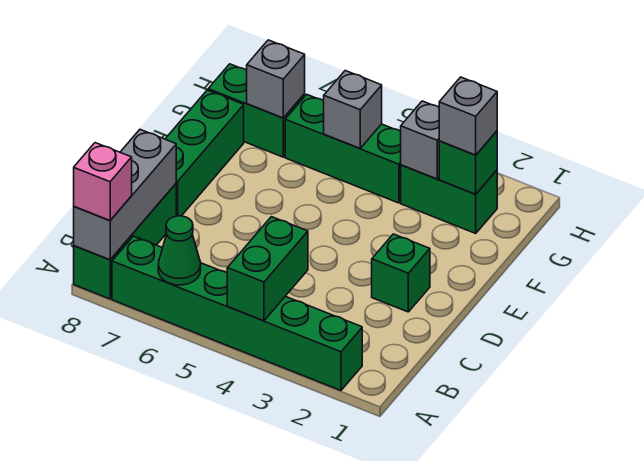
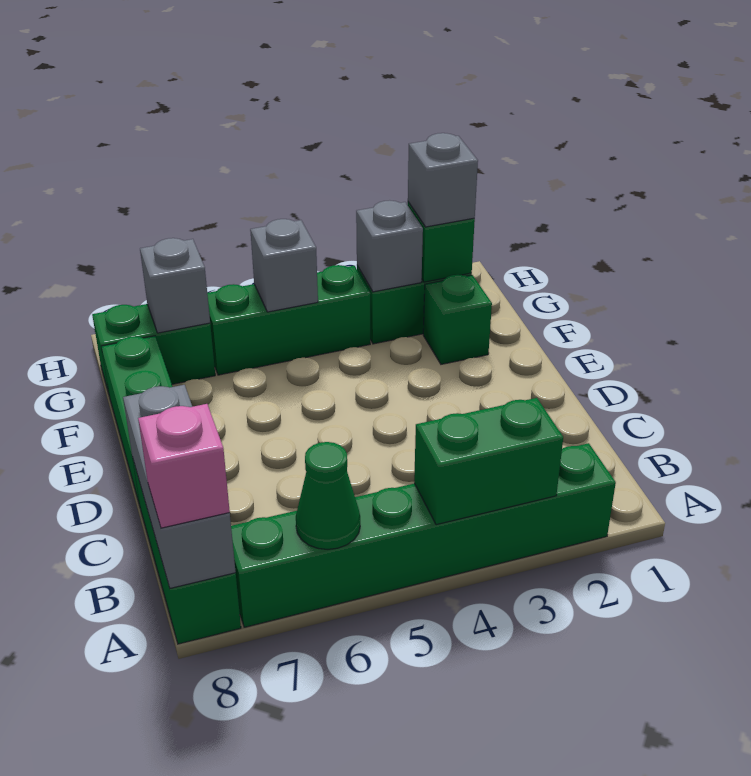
green brick A4:B4 level 2 -> green brick A3:A4 level 2
green brick D2 level 1 -> green brick F2 level 1

